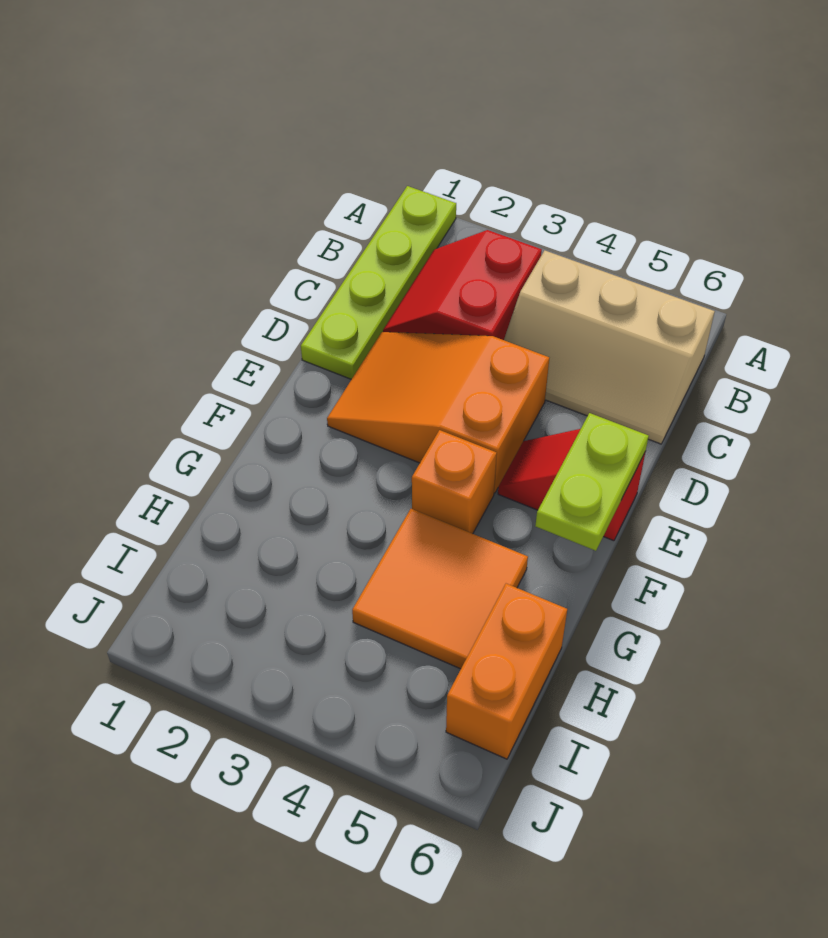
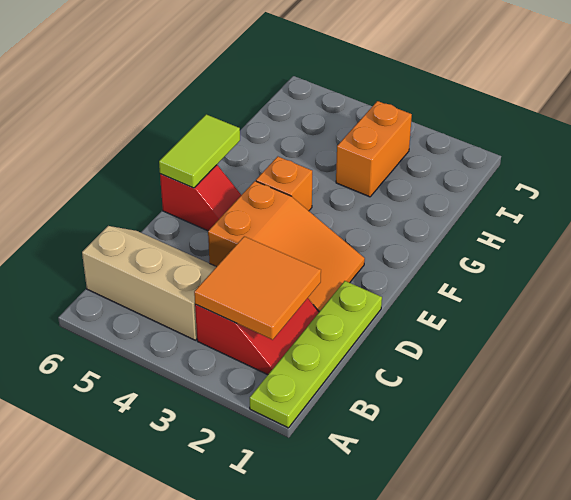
lime plate E6:F6 level 2 -> lime tile E6:F6 level 2
orange tile G4:H5 level 1 -> orange tile B2:C3 level 2
orange brick H6:I6 level 1 -> orange brick H3:I3 level 1

